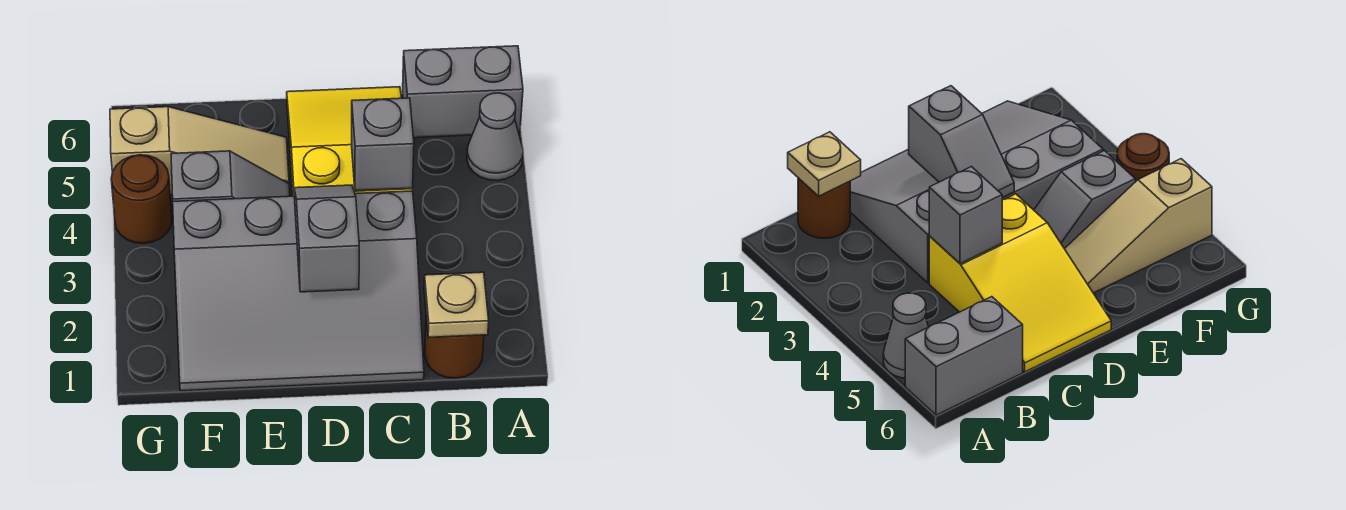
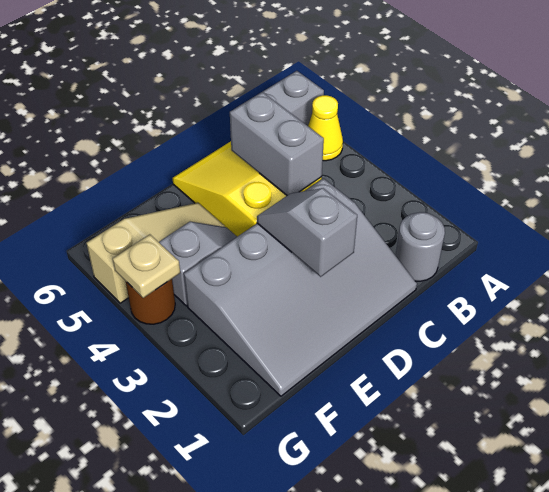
grey cone A5 level 1 -> yellow cone A5 level 1
brown round brick B1 level 1 -> grey round brick B1 level 1
tan plate B1 level 2 -> tan plate G4 level 2
grey brick C4 level 2 -> grey brick C4:C5 level 2

